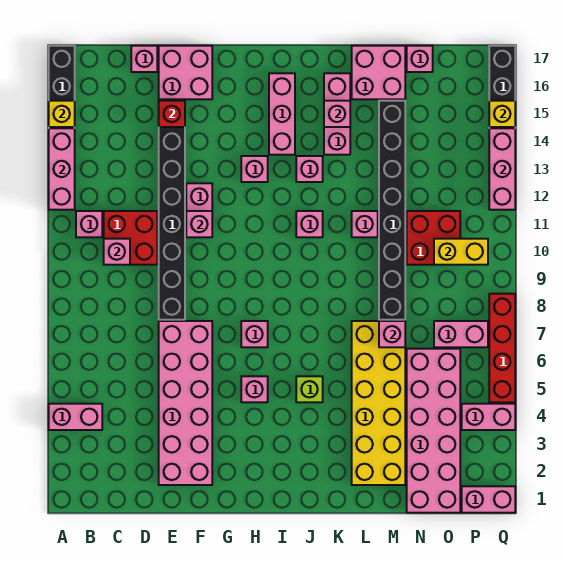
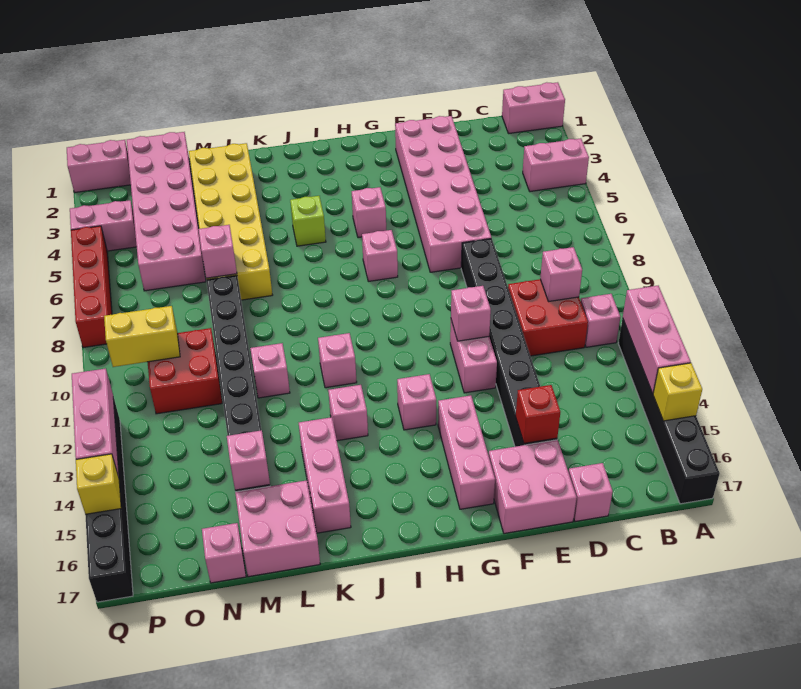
pink brick I14:I16 level 1 -> pink brick G14:G16 level 1
pink brick K15 level 2 -> pink brick M15 level 2
pink brick O7:P7 level 1 -> pink brick A1:B1 level 1

